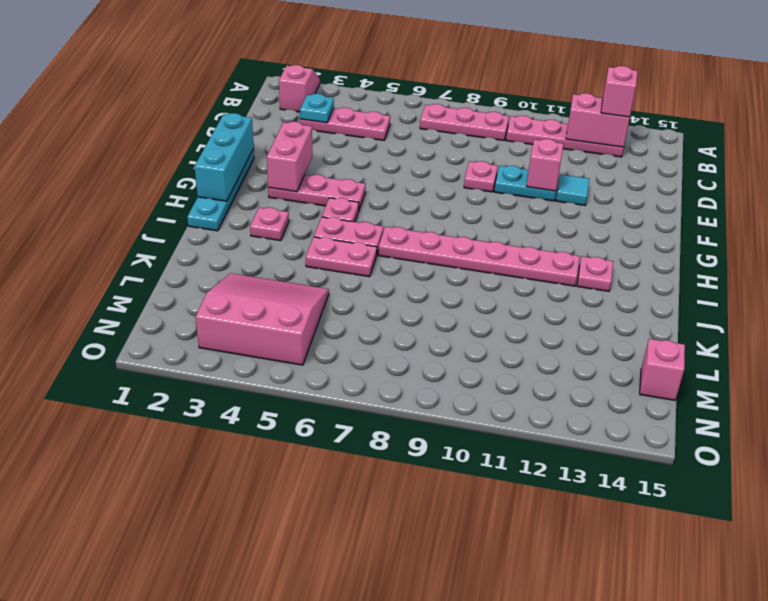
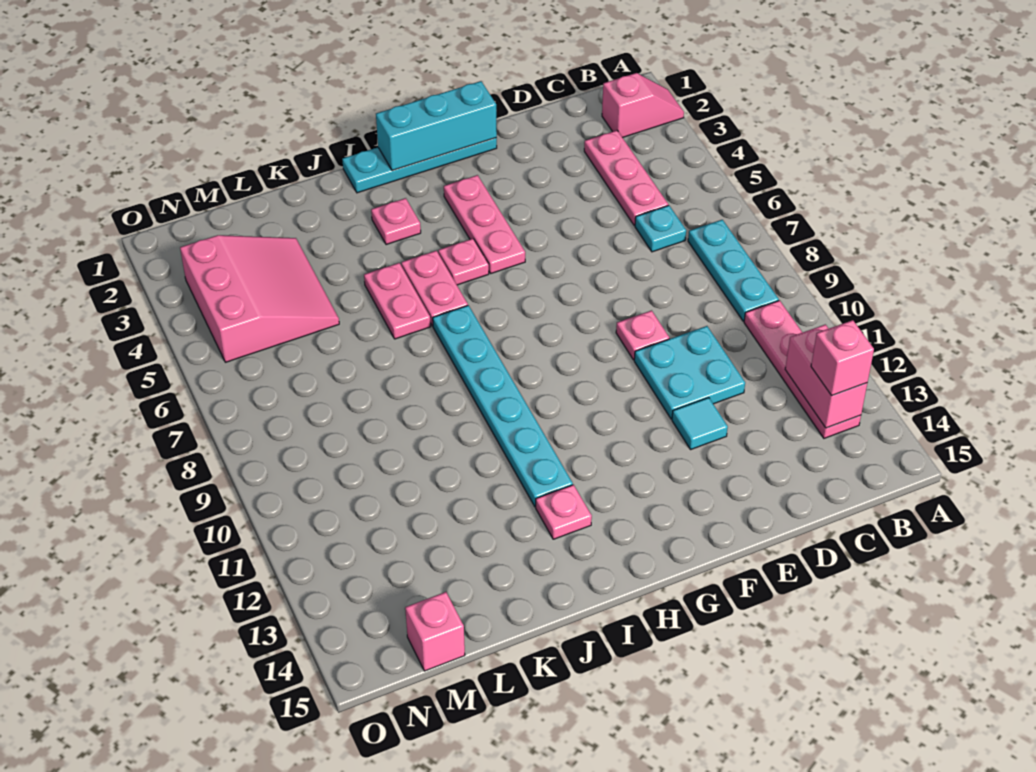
pink plate B7:B9 level 1 -> cyan plate B7:B9 level 1
cyan plate C3 level 2 -> cyan plate C6 level 1
cyan plate E10:E11 level 1 -> cyan plate D10:E11 level 1
pink brick E11 level 2 -> none
pink brick F3:G3 level 2 -> none
pink plate I7:I12 level 1 -> cyan plate I7:I12 level 1

